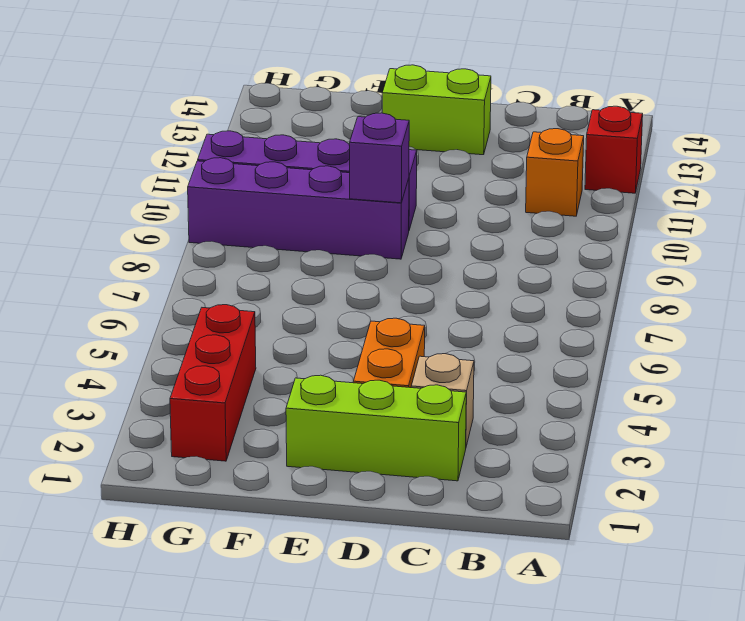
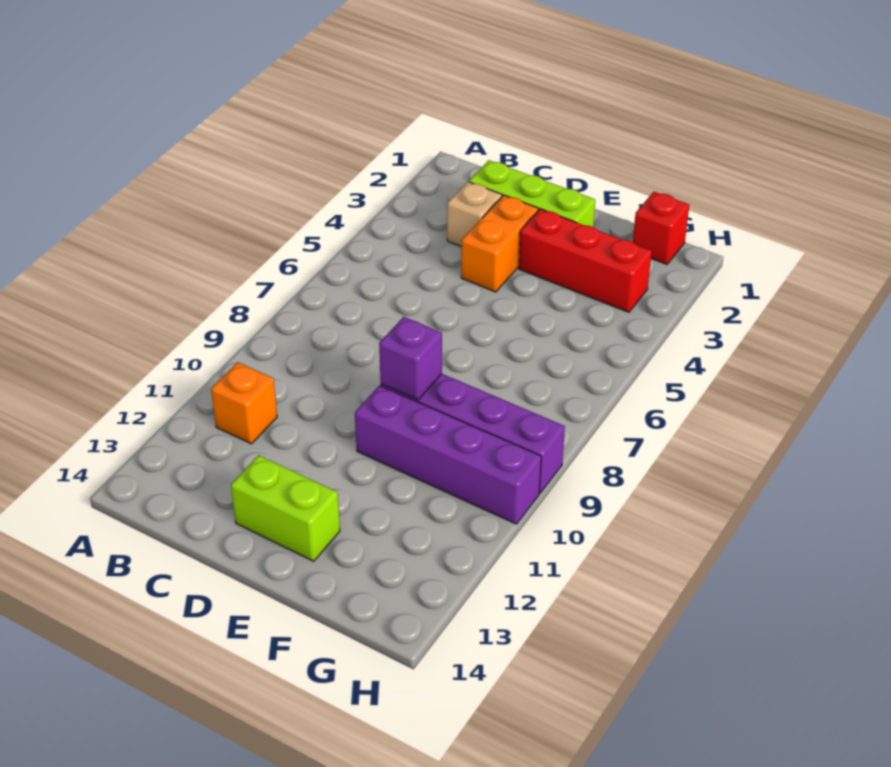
red brick A12 level 1 -> red brick G1 level 1
red brick G2:G4 level 1 -> red brick E3:G3 level 1

